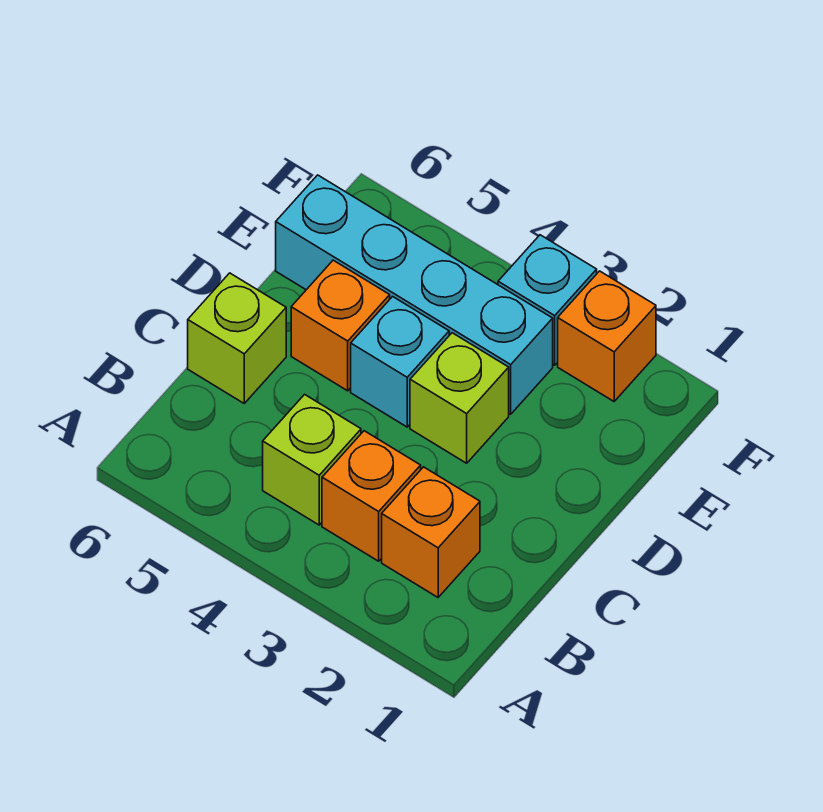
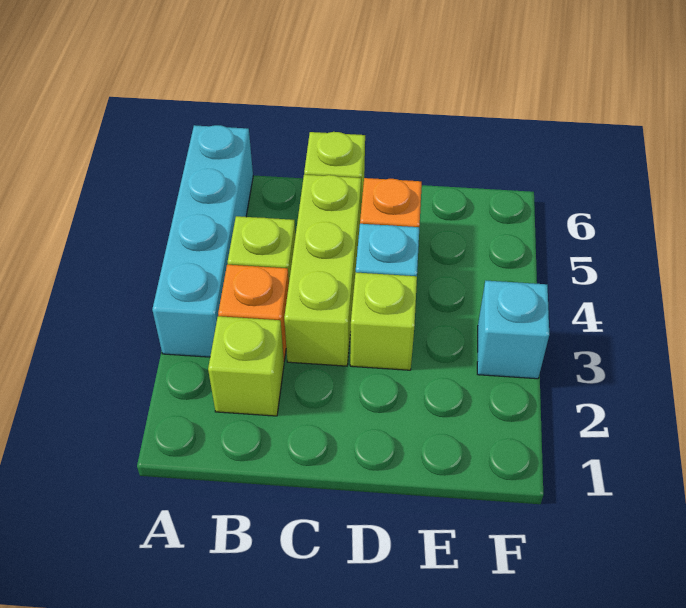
orange brick B2 level 1 -> lime brick B2 level 1
none -> lime brick C3:C5 level 1
cyan brick E3:E6 level 1 -> cyan brick A3:A6 level 1
orange brick F2 level 1 -> none

